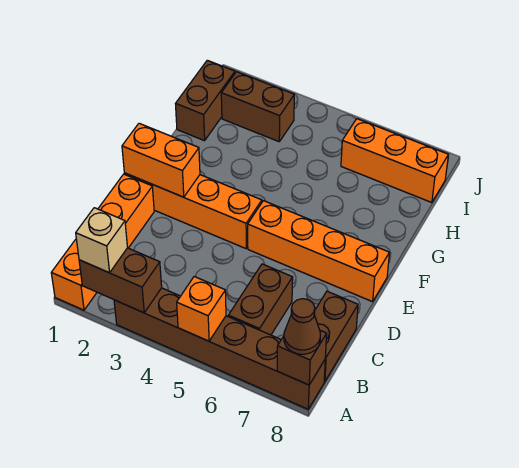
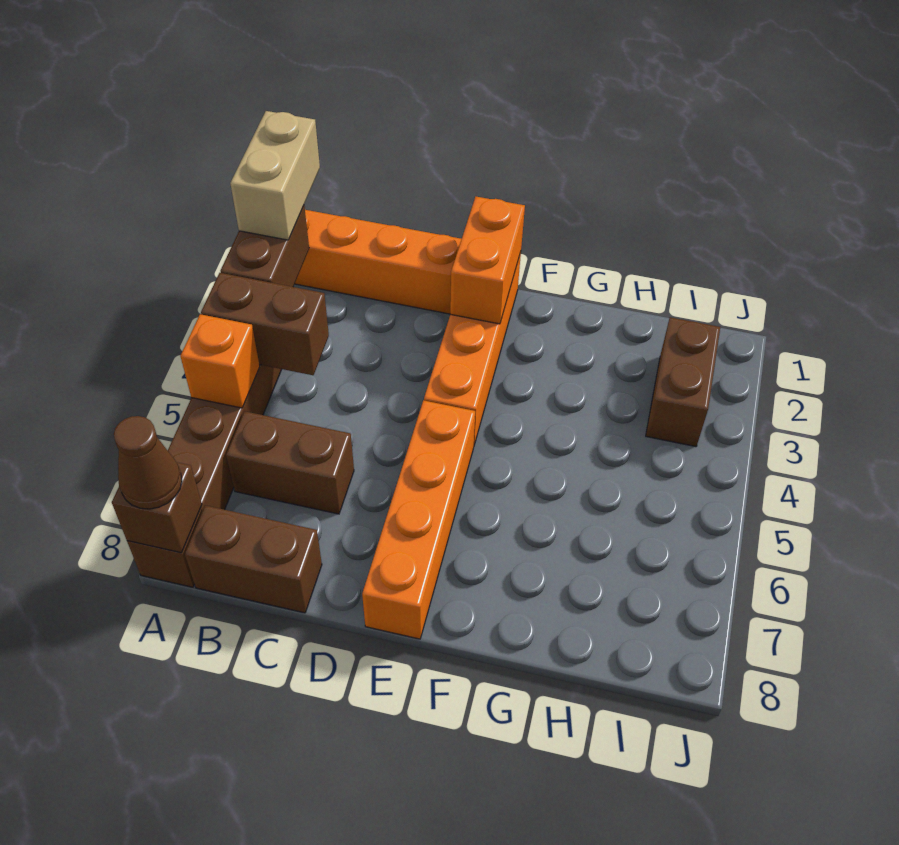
tan brick A2 level 3 -> tan brick A1:A2 level 3
brown brick H1:I1 level 1 -> brown brick A4:B4 level 2
orange brick I6:I8 level 1 -> none

